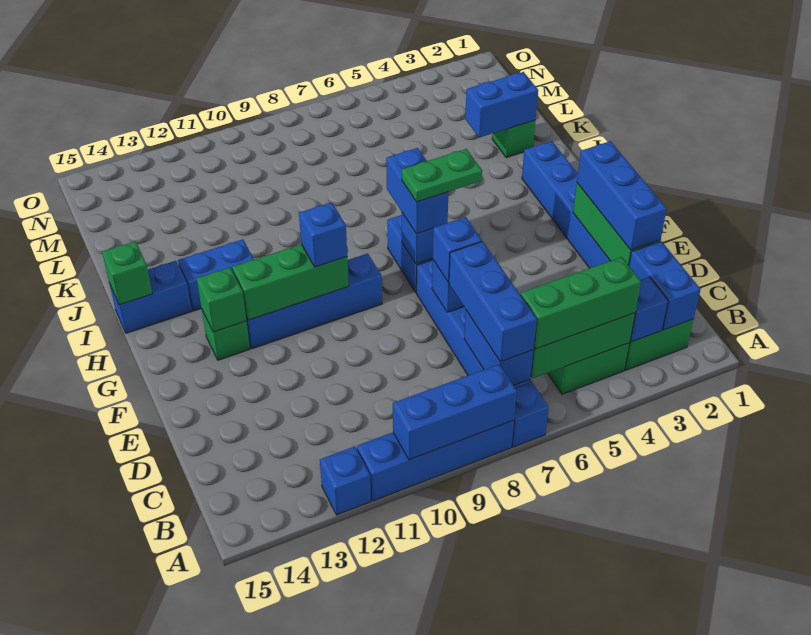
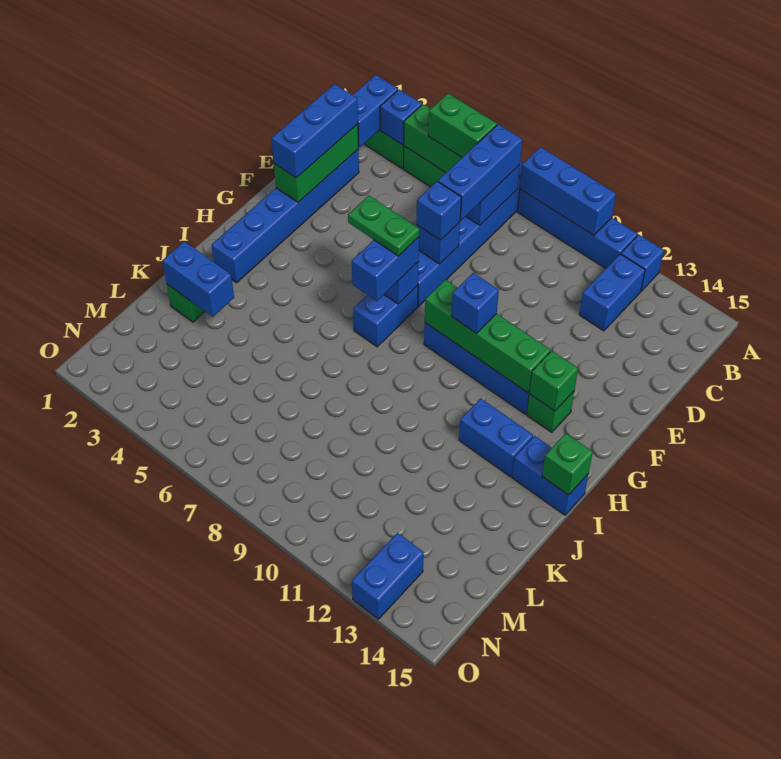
green brick B4:B6 level 3 -> green brick B5:B6 level 3
none -> blue brick B12:C12 level 1
green brick G10:G12 level 2 -> green brick G9:G12 level 2
none -> blue brick N13:O13 level 1

